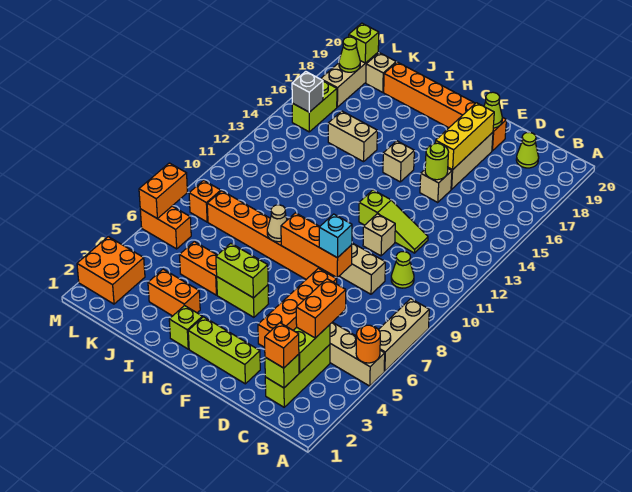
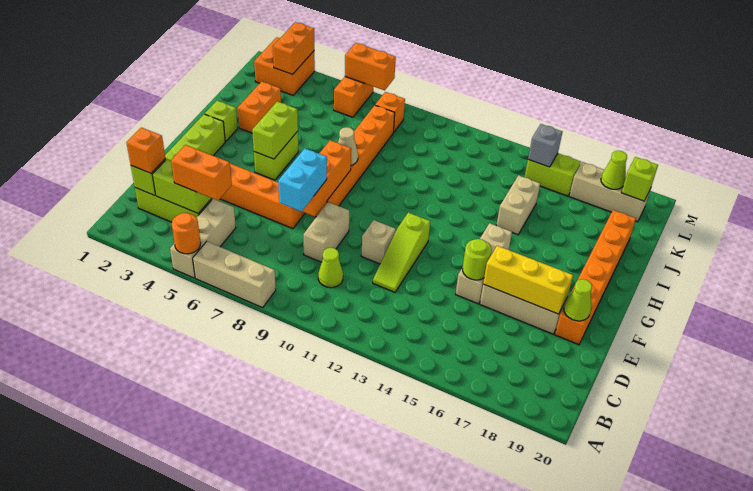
lime cone C19 level 1 -> none
cyan brick E8 level 3 -> cyan brick D8:E8 level 3
orange brick I5:J5 level 1 -> orange brick L3:M3 level 2
tan brick K19 level 1 -> none

